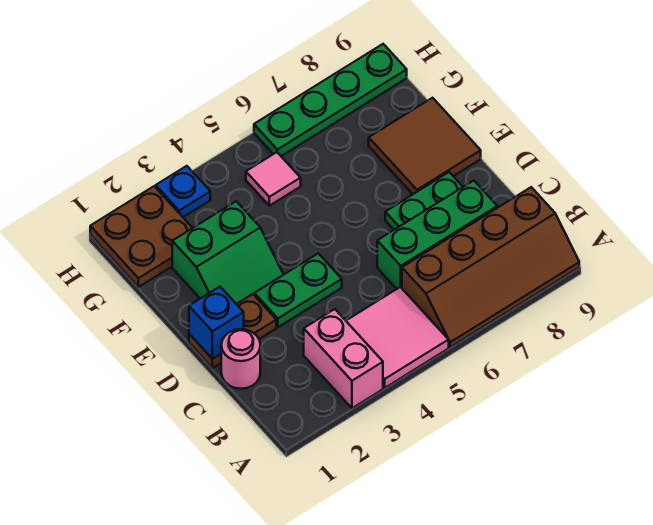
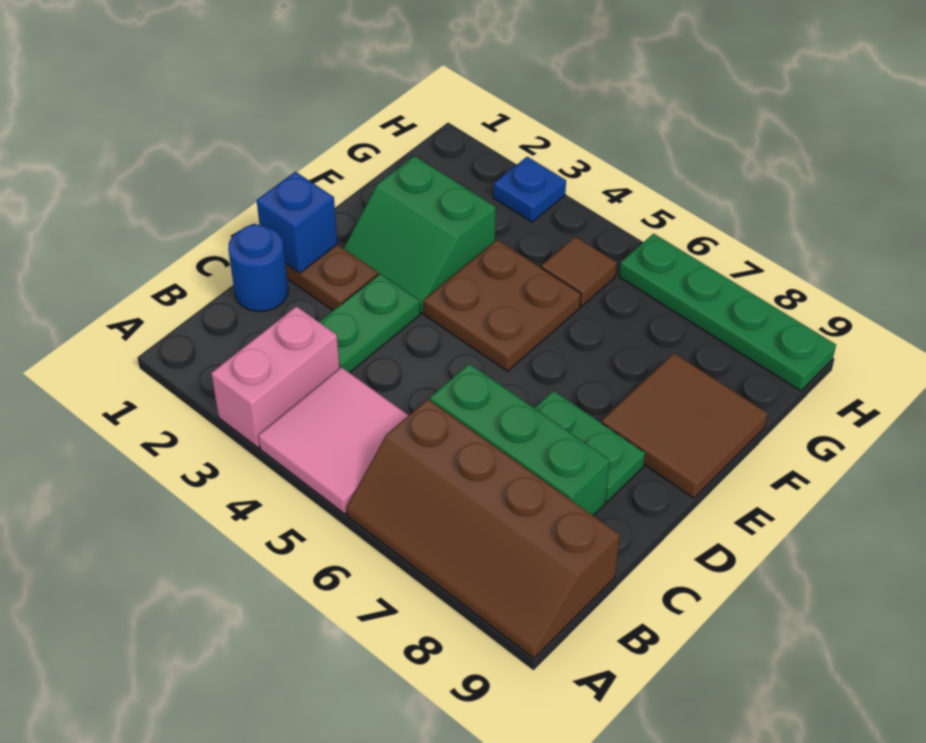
pink round brick C1 level 1 -> blue round brick C1 level 1
green plate D3:D4 level 1 -> green plate C3:D3 level 1
brown plate G1:H2 level 1 -> brown plate E4:F5 level 1
pink tile G5 level 1 -> brown tile G5 level 1

